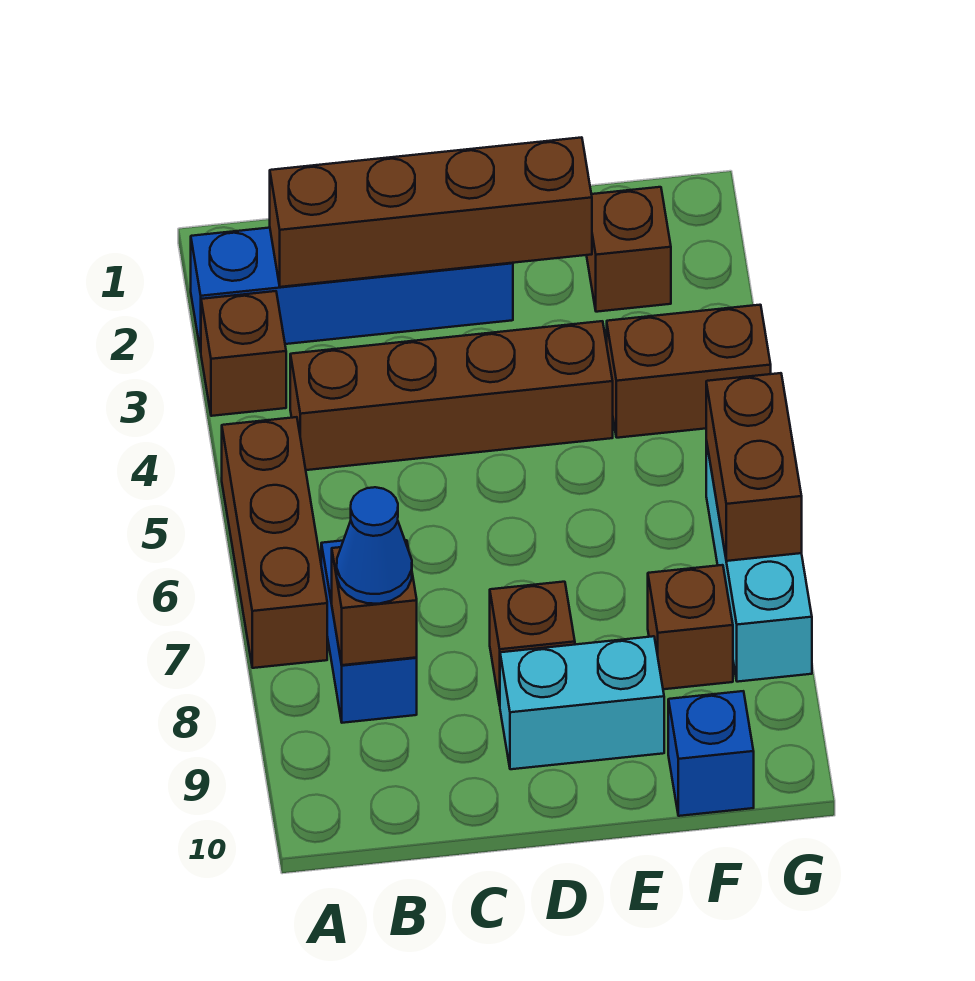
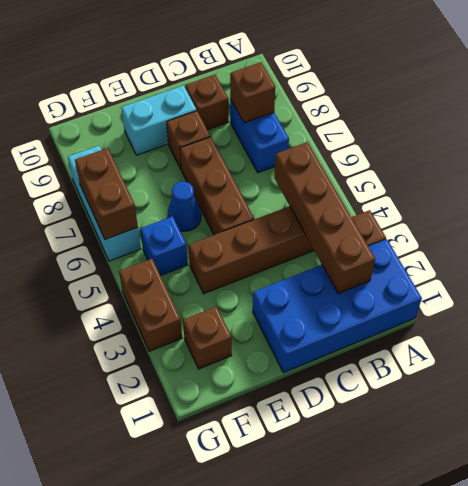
blue brick A2:D2 level 1 -> blue brick A1:D2 level 1
brown brick A5:A7 level 1 -> brown brick D5:D7 level 1
brown brick B2:E2 level 2 -> brown brick B2:B5 level 2
blue cone B8 level 3 -> blue cone E6 level 1
brown brick F4:G4 level 1 -> brown brick G3:G4 level 1
brown brick F8 level 1 -> brown brick C9 level 1
blue brick F10 level 1 -> blue brick F5 level 1

